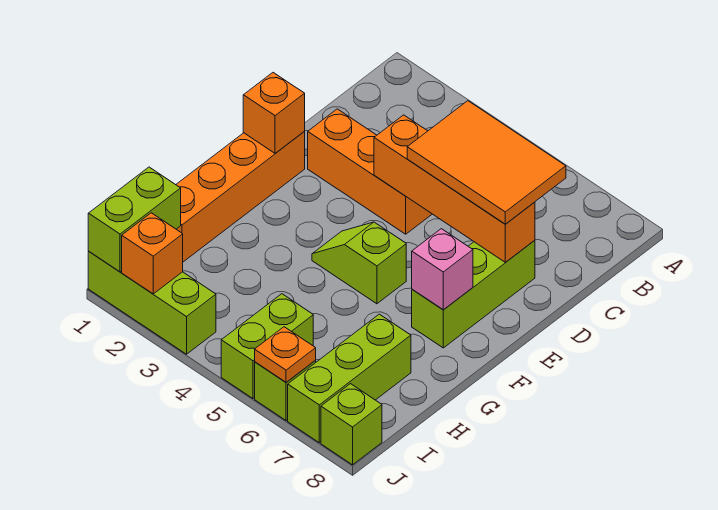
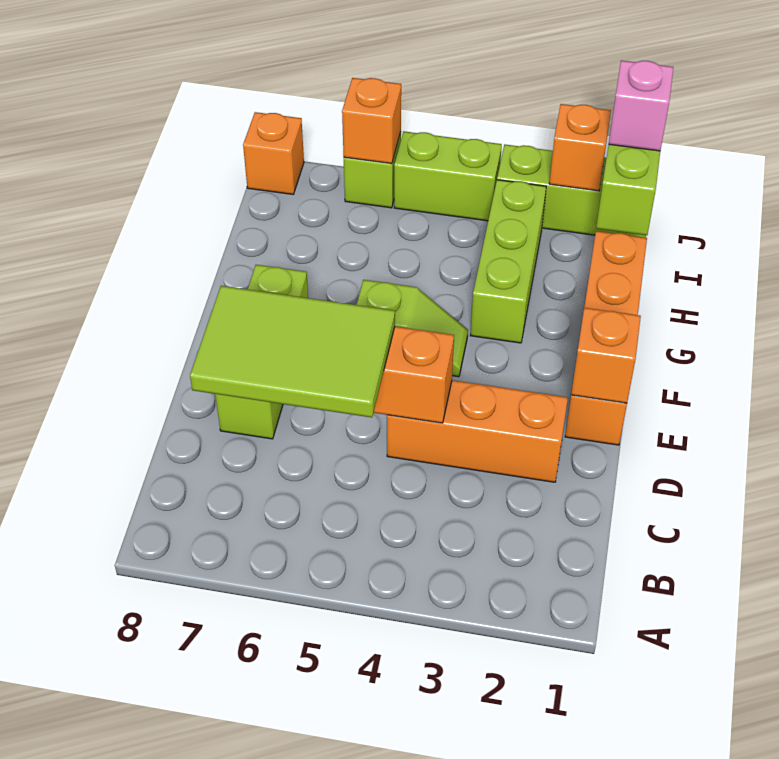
orange tile C5:D7 level 3 -> lime tile C5:D7 level 3
pink brick F7 level 2 -> pink brick J1 level 3
lime brick H7:J7 level 1 -> lime brick G3:I3 level 1
lime brick I5:J5 level 1 -> lime brick J4:J5 level 1
orange plate J6 level 2 -> orange brick J6 level 2
lime brick J8 level 1 -> orange brick J8 level 1

